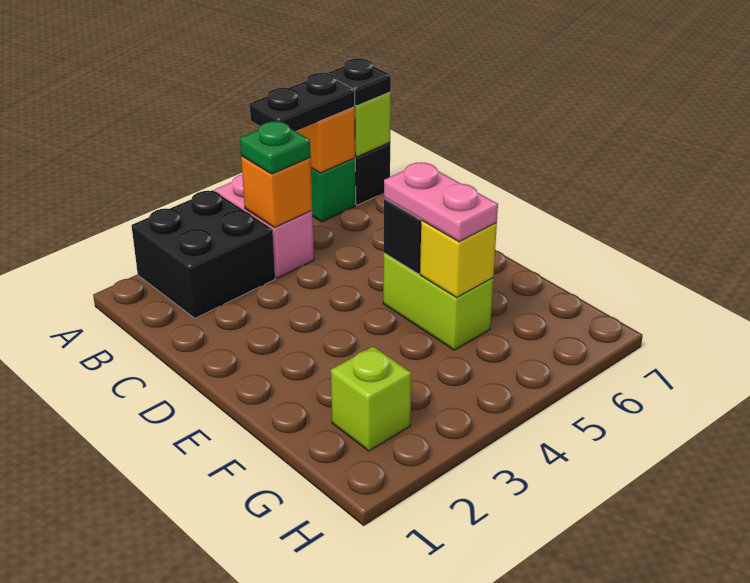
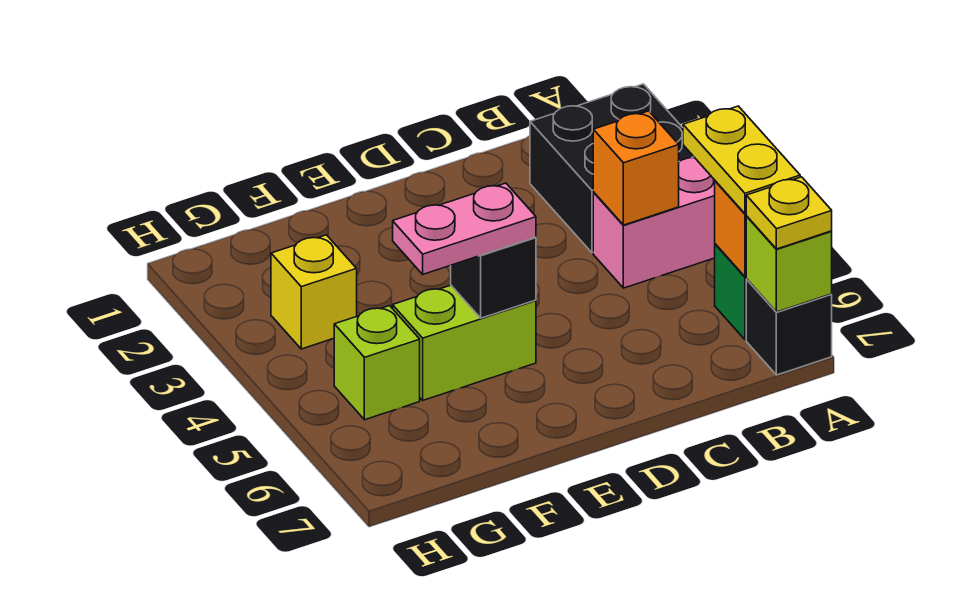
black plate A5:A6 level 3 -> yellow plate A5:A6 level 3
black plate A7 level 3 -> yellow plate A7 level 3
green plate B4 level 3 -> none
yellow brick F5 level 2 -> yellow brick G3 level 1
lime brick G2 level 1 -> lime brick G5 level 1

